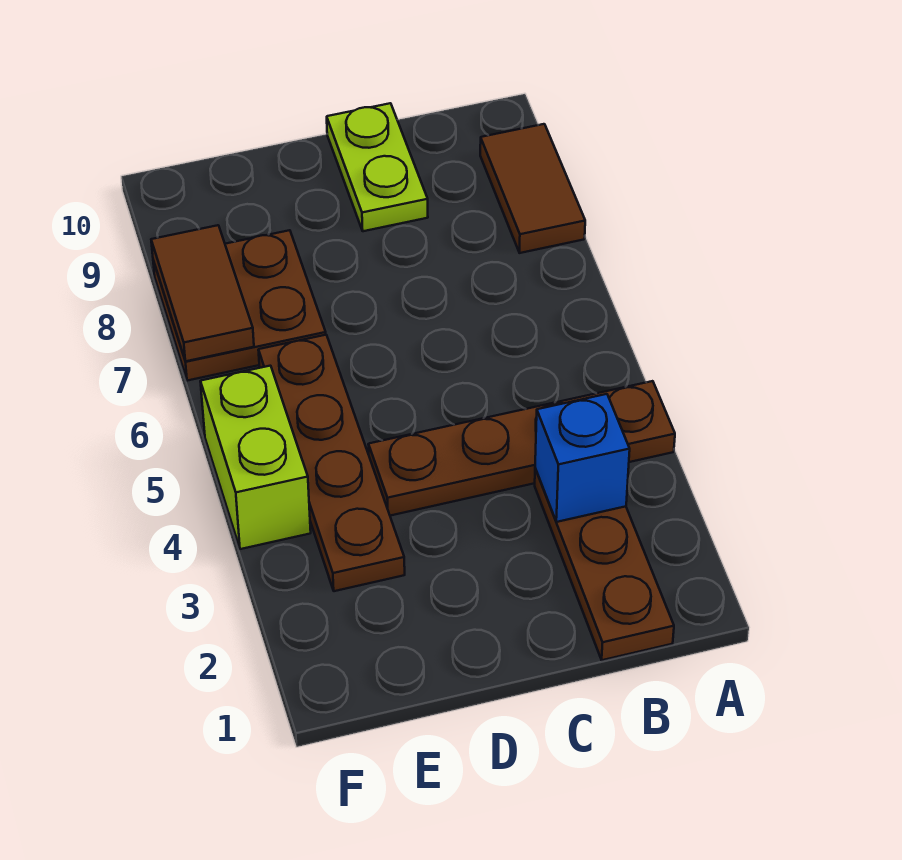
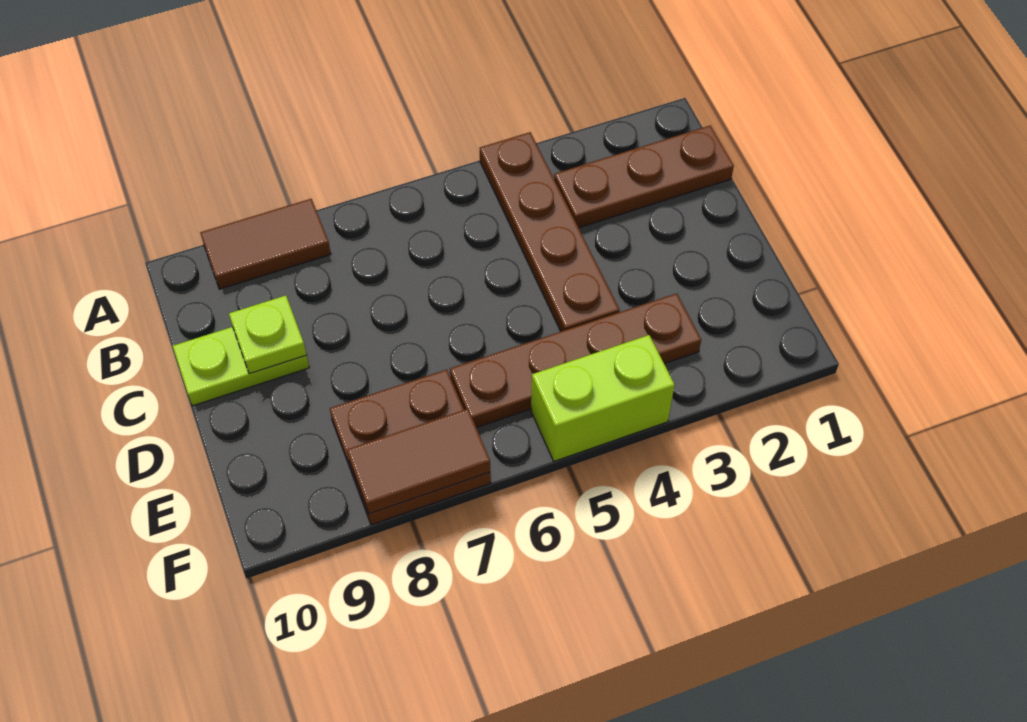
blue brick B3 level 2 -> none
none -> lime plate C9 level 2

